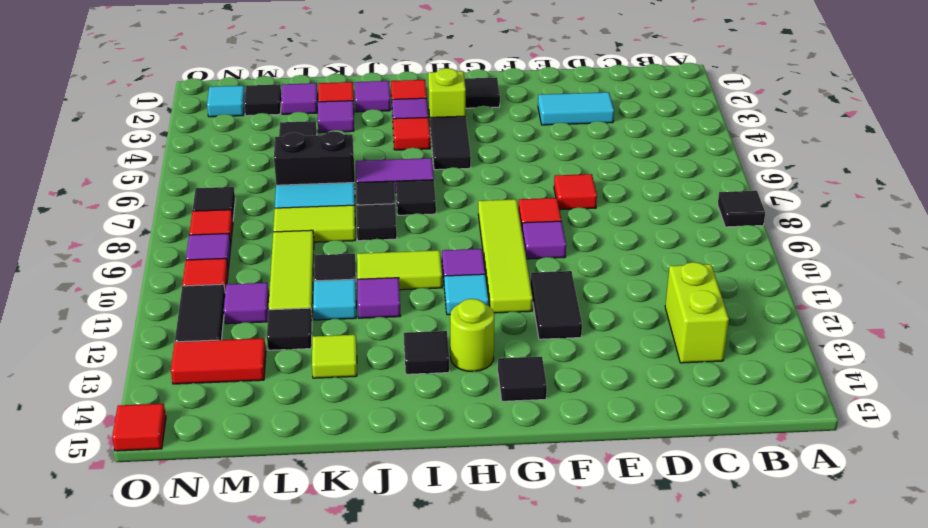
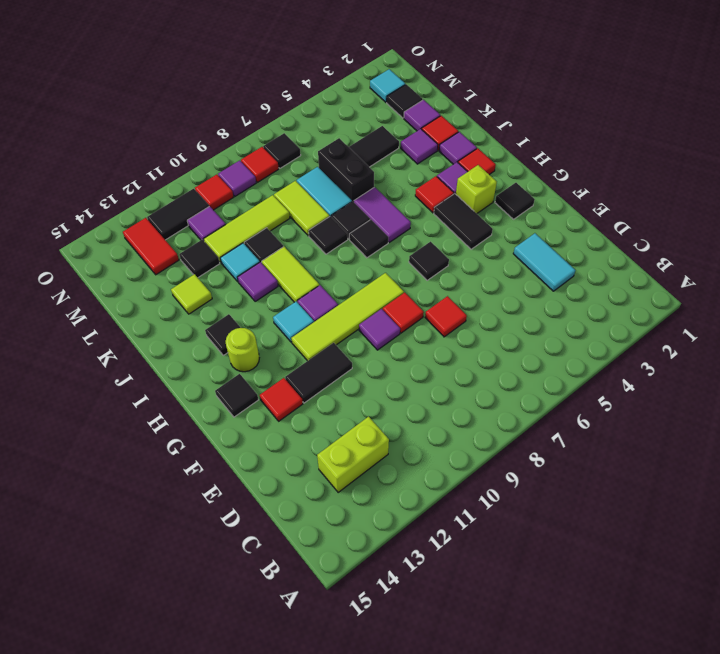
black tile A8 level 1 -> black tile G6 level 1
black tile H4:H5 level 1 -> black tile G4:H4 level 1
red tile O15 level 1 -> red tile F13 level 1

